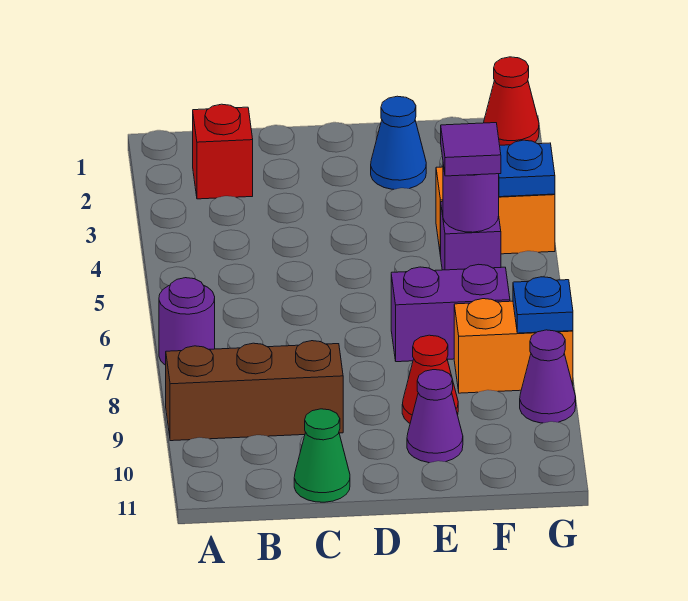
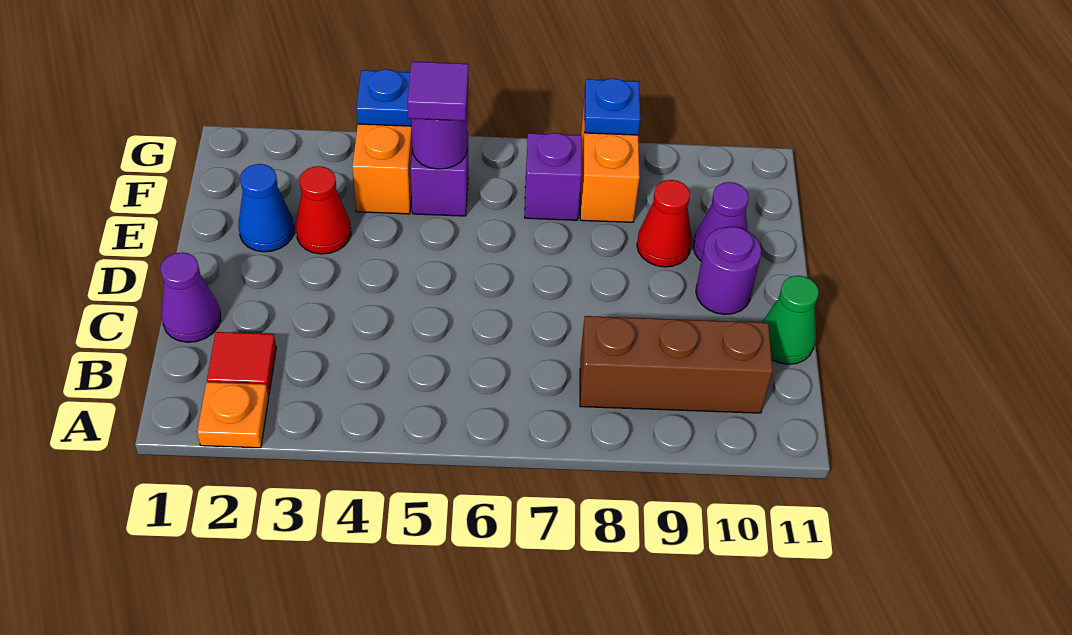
none -> orange plate A2 level 1
purple round brick A7 level 1 -> purple round brick D10 level 1
brown brick A9:C9 level 1 -> brown brick B8:B10 level 1
red brick B2 level 1 -> red tile B2 level 1
purple brick E7:F7 level 1 -> purple brick F7 level 1
red cone G1 level 1 -> red cone E3 level 1
purple cone G9 level 1 -> purple cone C1 level 1

